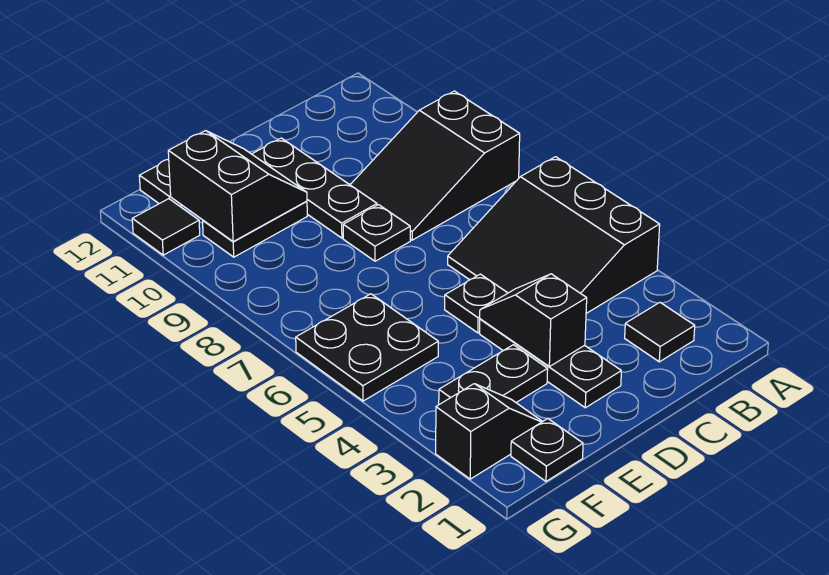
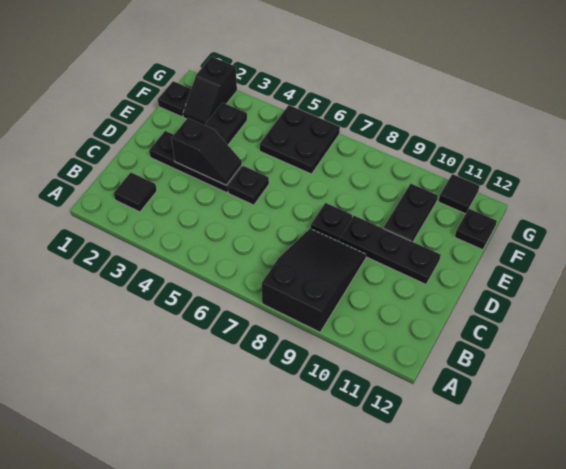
black slope A4:C6 level 1 top A -> none
black slope E10:F11 level 2 top F -> none

